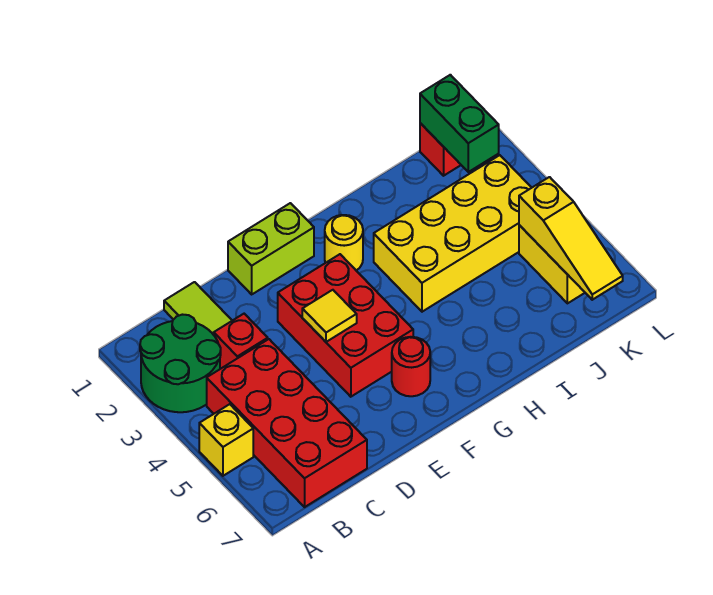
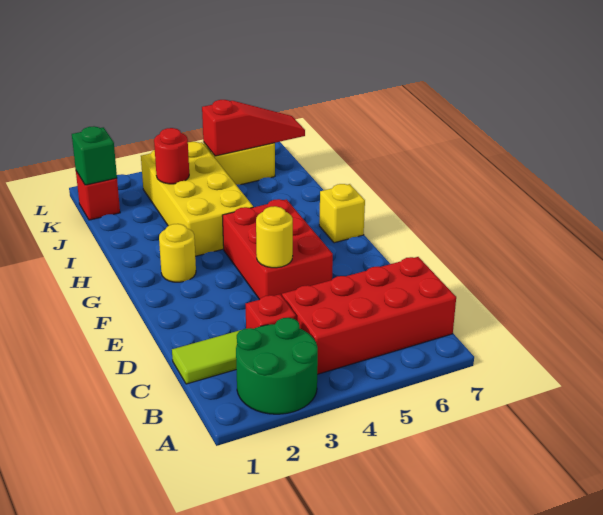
yellow brick A5 level 1 -> yellow brick G7 level 1
lime brick E1:F1 level 1 -> none
red brick E3:F5 level 1 -> red brick E4:G5 level 1
yellow tile E4 level 2 -> yellow round brick E4 level 2
red round brick F6 level 1 -> red round brick J3 level 2
green brick K1:K2 level 2 -> green brick K1 level 2
yellow slope K5:K7 level 2 top 5 -> red slope K5:K7 level 2 top 5

